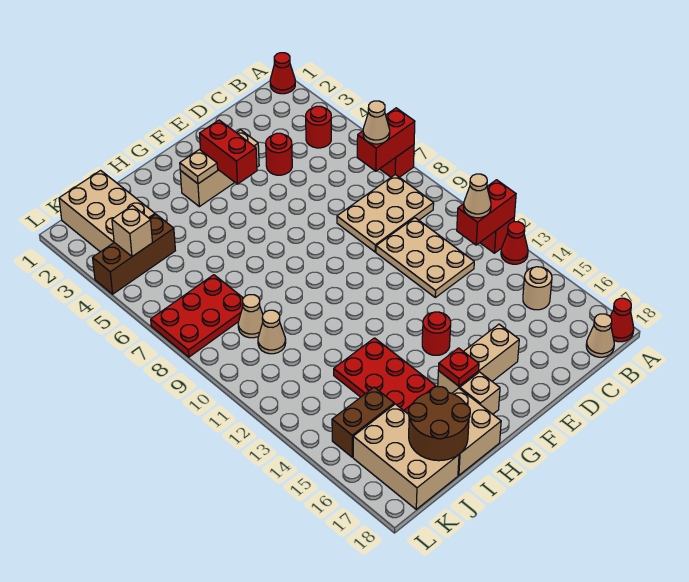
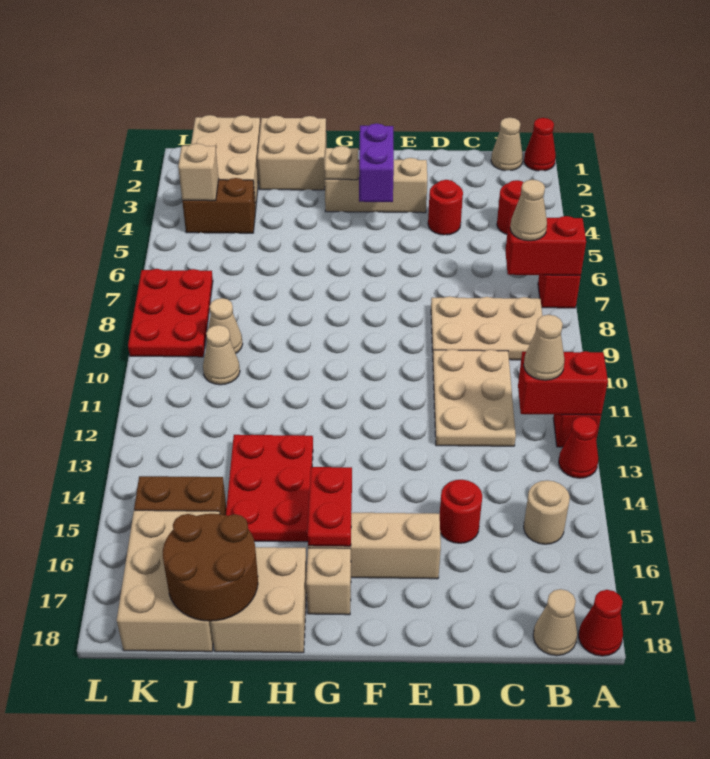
none -> tan cone B1 level 1
red brick F3:F4 level 2 -> purple brick F3:F4 level 2
red round brick F14 level 1 -> red round brick D15 level 1
red plate G16 level 2 -> red plate G15:G16 level 2
none -> tan brick H1:I2 level 1
brown brick J4:L4 level 1 -> brown brick J4:K4 level 1
red plate J7:L8 level 1 -> red plate K7:L9 level 1

